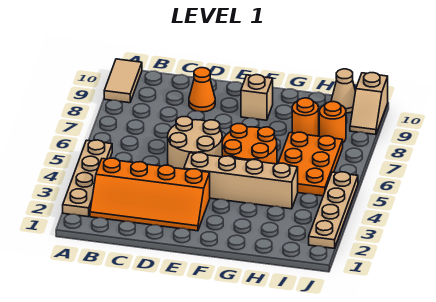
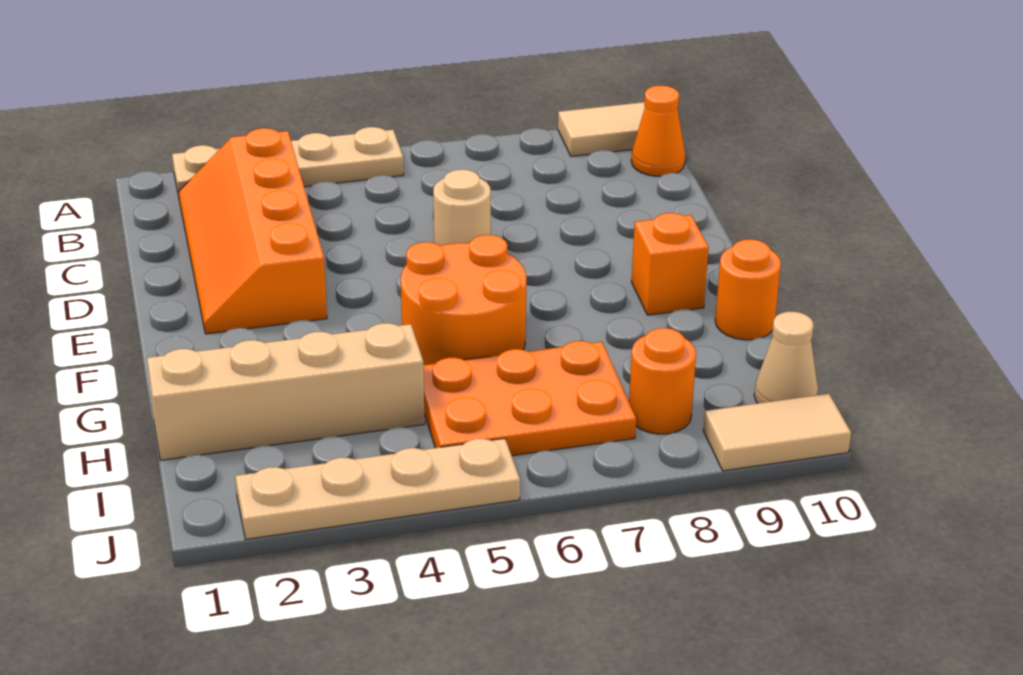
tan round brick D5:E6 level 1 -> tan round brick D6 level 1
orange cone D9 level 1 -> orange cone B10 level 1
tan brick E4:H4 level 1 -> tan brick H1:H4 level 1
tan brick F9 level 1 -> orange brick F9 level 1
orange round brick H8 level 1 -> orange round brick G10 level 1
tan slope J9:J10 level 1 top 10 -> tan tile J9:J10 level 1

